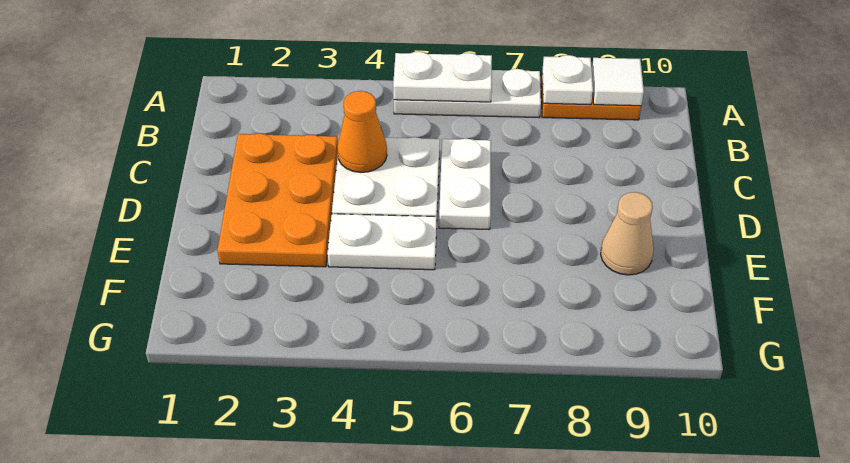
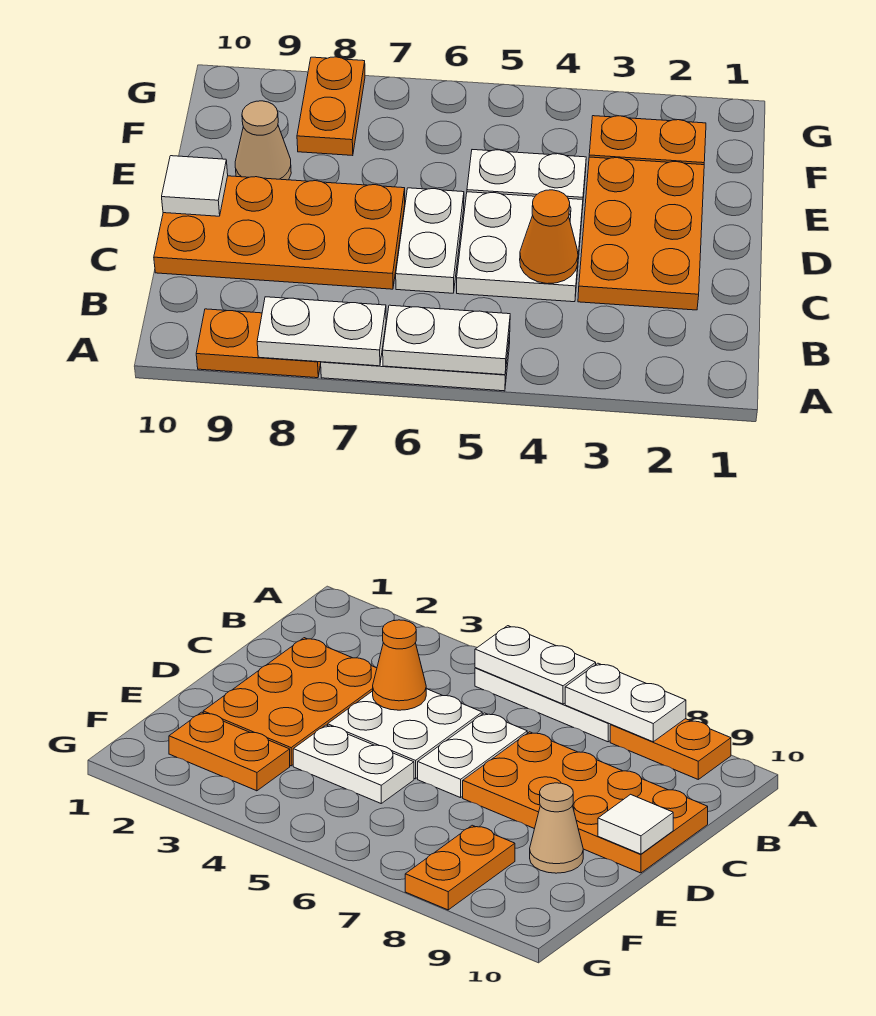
white plate A8 level 2 -> white plate A7:A8 level 2
white tile A9 level 2 -> white tile D10 level 2
none -> orange plate C7:D10 level 1
none -> orange plate F2:F3 level 1
none -> orange plate F8:G8 level 1

